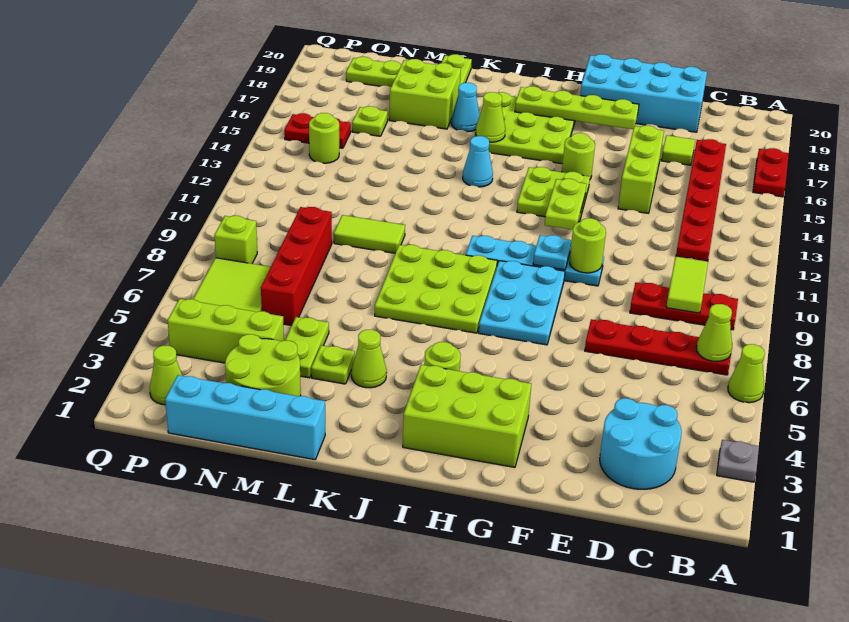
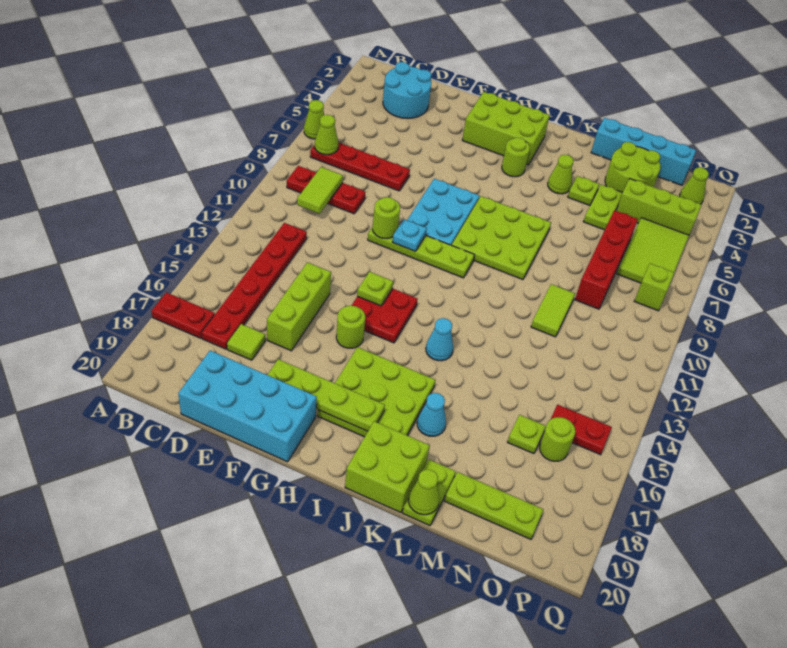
grey plate A3 level 1 -> none
red plate A16:A17 level 1 -> red plate A17:B17 level 1
cyan plate F10:I10 level 1 -> lime plate F10:I10 level 1
lime plate G12:G13 level 2 -> lime plate G13 level 2
lime plate G13:H14 level 1 -> red plate G13:H14 level 1
lime cone J16 level 2 -> lime cone L20 level 2
lime tile L10:M10 level 1 -> lime tile M10:M11 level 1
lime brick L17:M18 level 1 -> lime brick J19:K20 level 1
lime round brick O14 level 1 -> lime round brick O16 level 1

